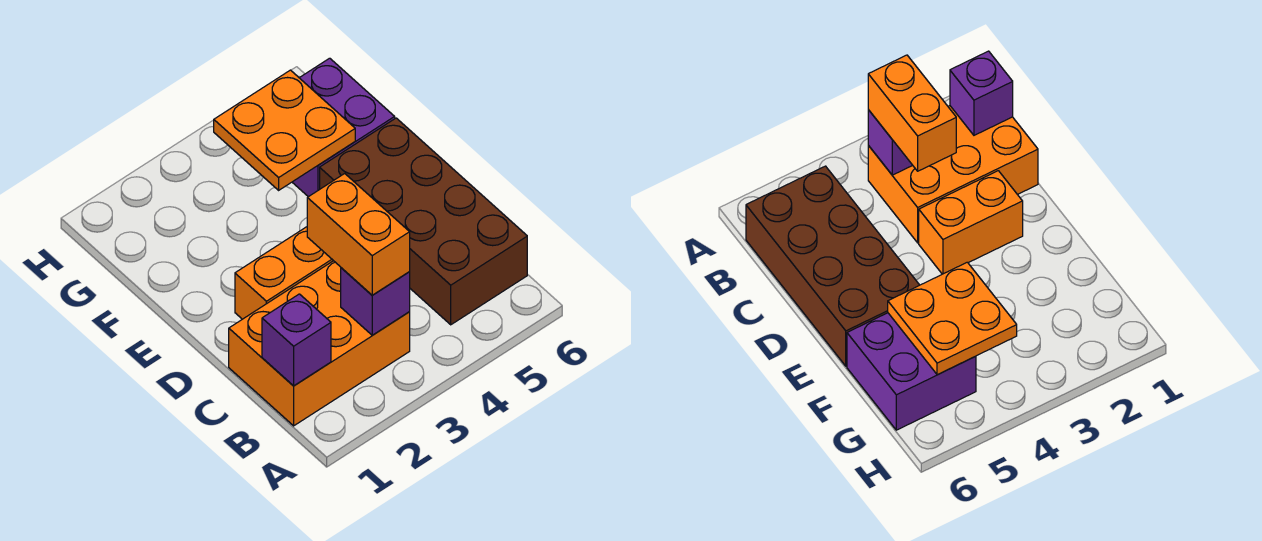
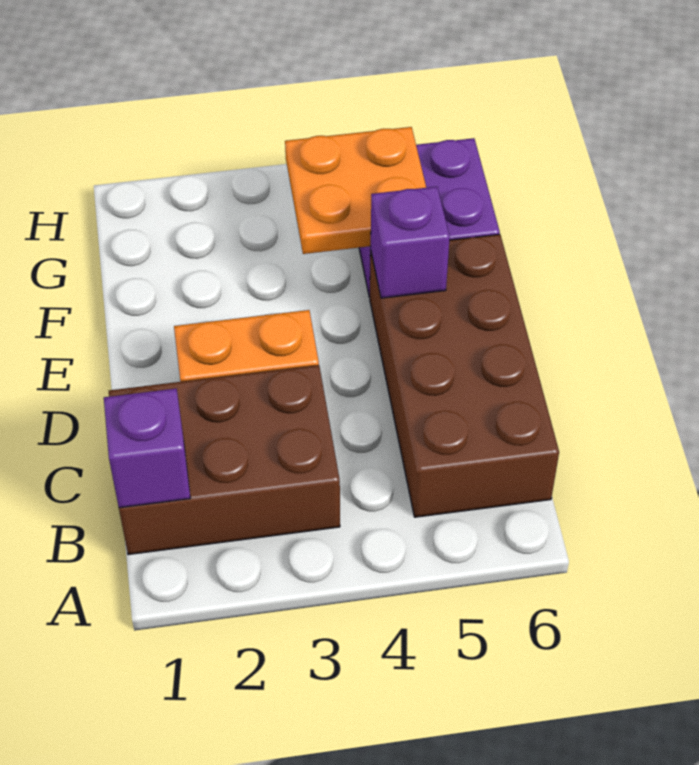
orange brick B1:C3 level 1 -> brown brick B1:C3 level 1
purple brick B3 level 2 -> purple brick E5 level 2
orange brick B3:C3 level 3 -> none

